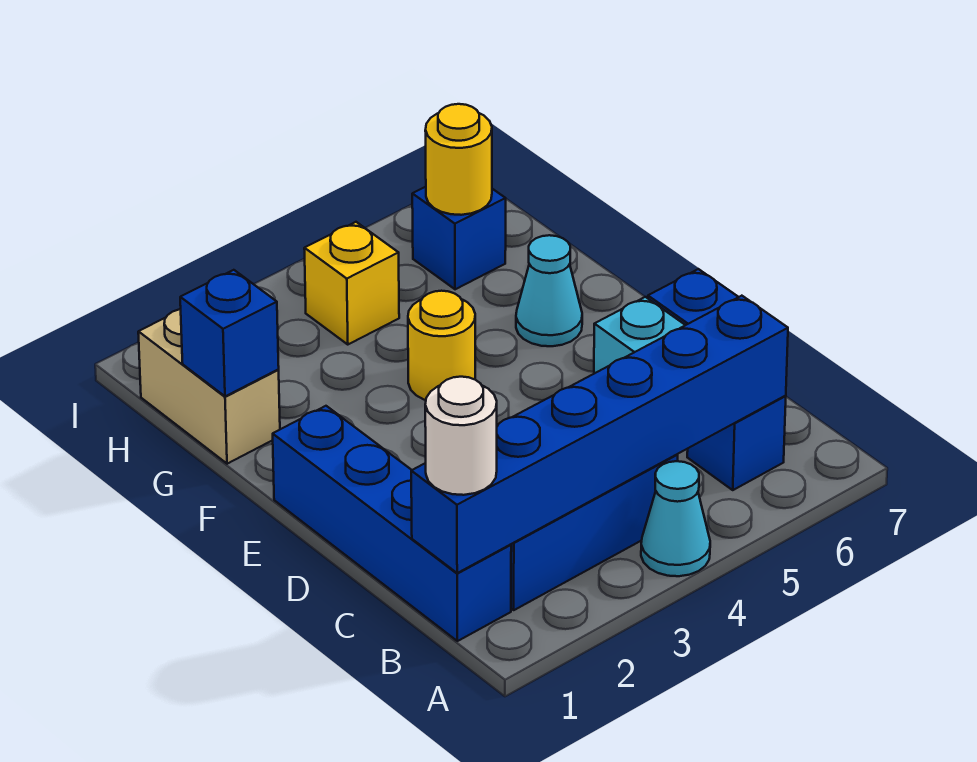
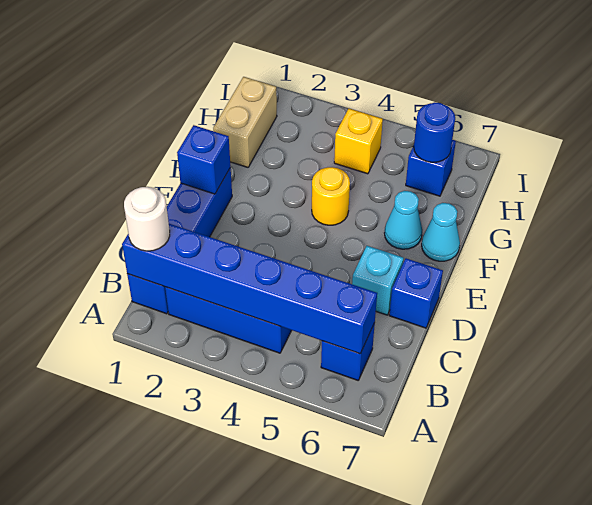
cyan cone A4 level 1 -> cyan cone F7 level 1
blue brick G1 level 2 -> blue brick E1 level 2
yellow round brick H6 level 2 -> blue round brick H6 level 2

